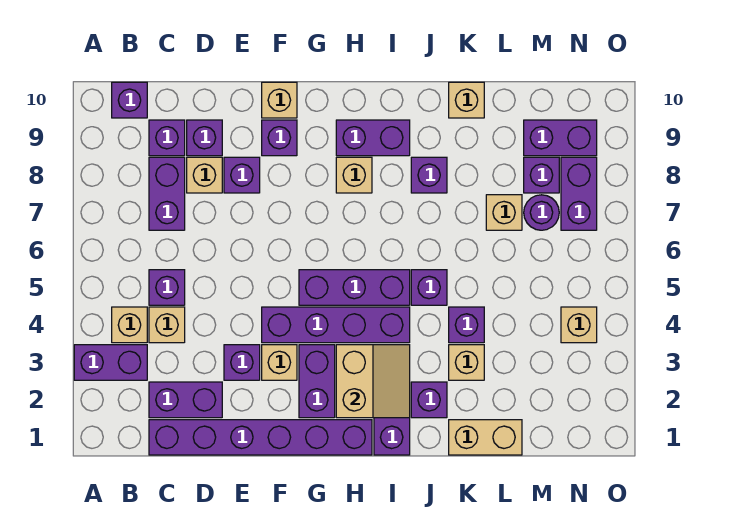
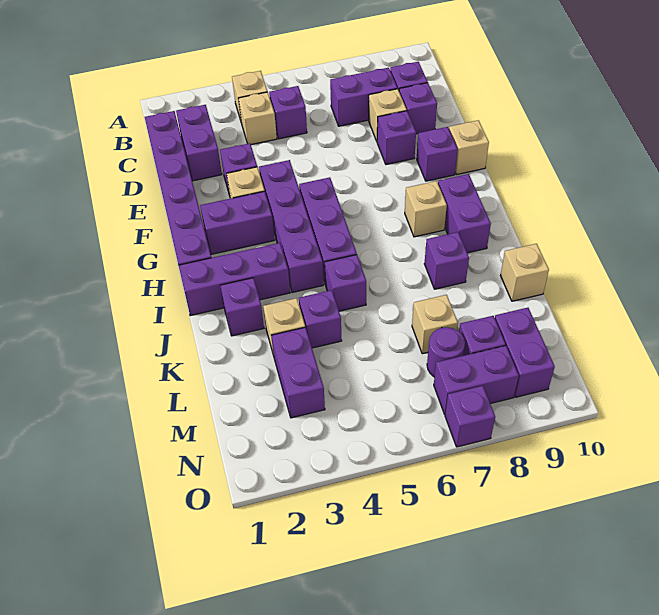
purple brick A3:B3 level 1 -> purple brick L3:M3 level 1
purple brick B10 level 1 -> purple brick O7 level 1
tan slope H2:I3 level 2 top H -> none
tan brick K1:L1 level 1 -> none
tan brick N4 level 1 -> none

